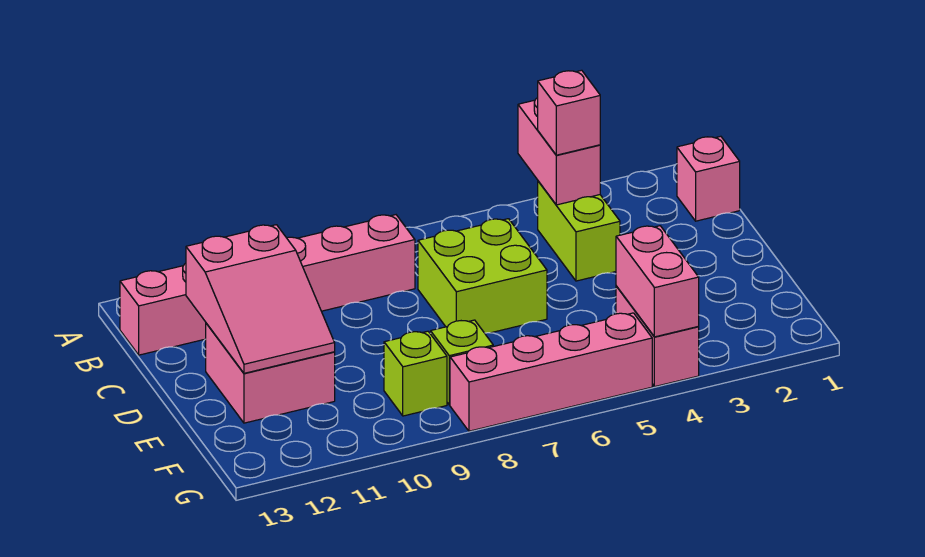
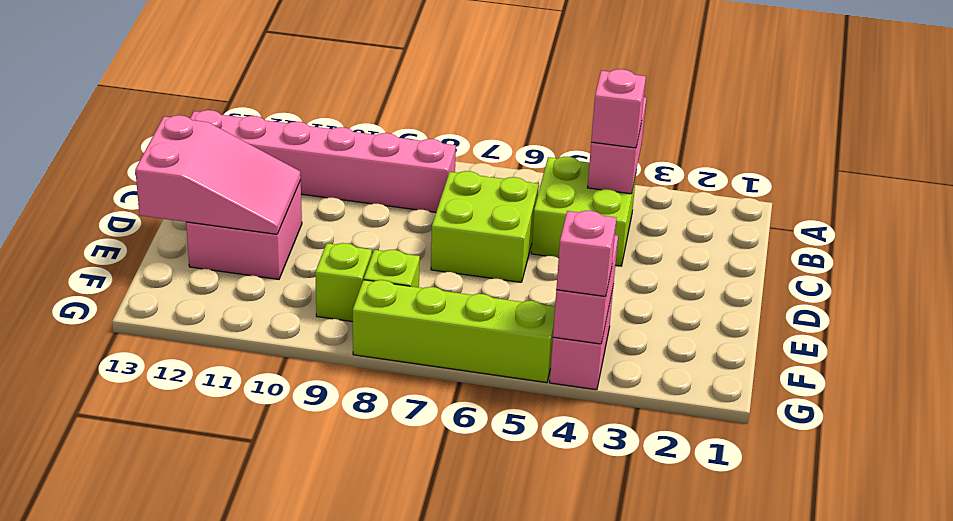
pink brick B1 level 1 -> pink brick G4 level 3
lime brick B4:C4 level 1 -> lime brick B4:C5 level 1
pink slope C11:E12 level 2 top C -> pink slope D11:E13 level 2 top 13
pink brick G5:G8 level 1 -> lime brick G5:G8 level 1

